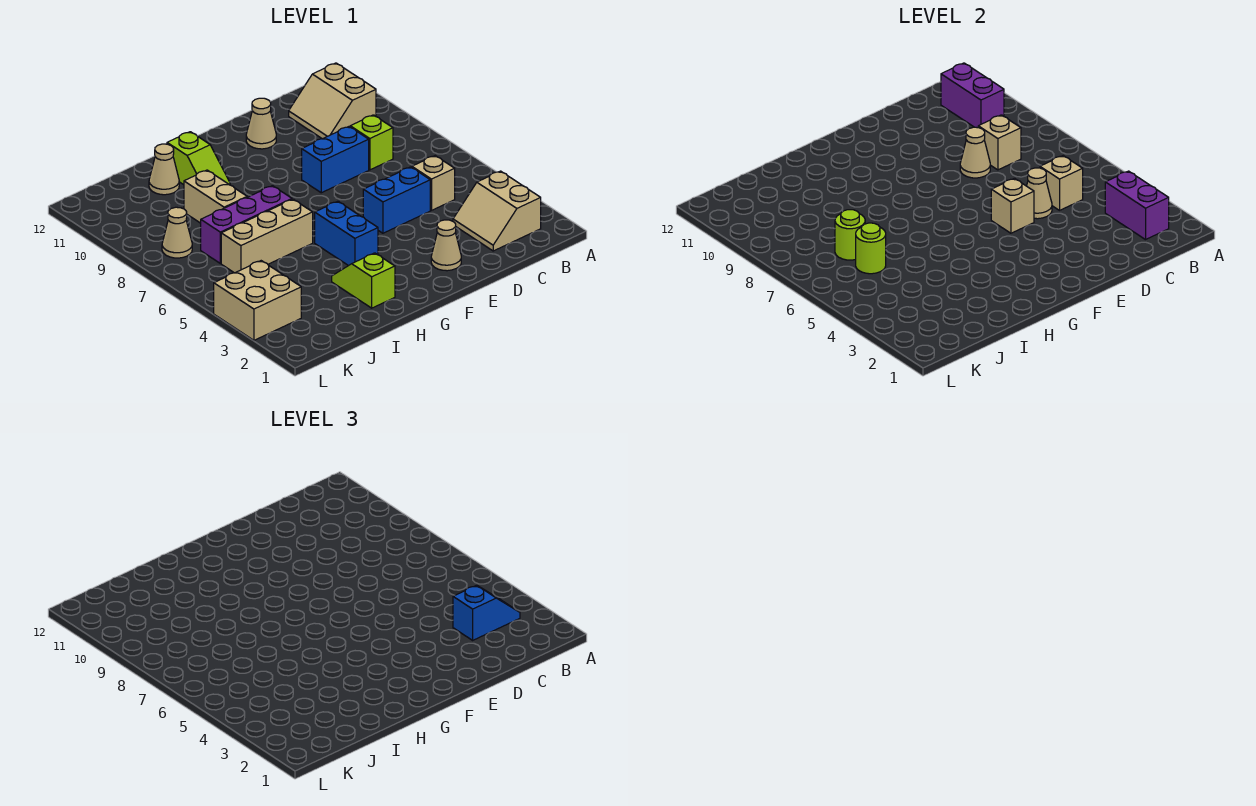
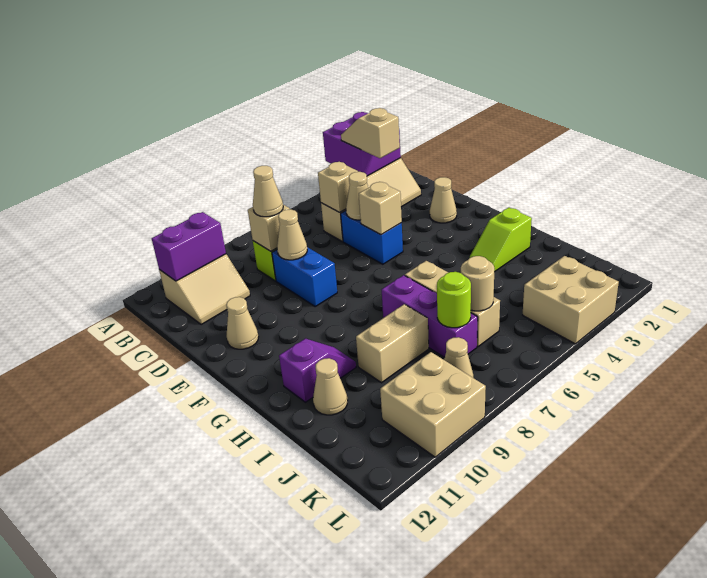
purple brick B2:B3 level 2 -> purple brick A2:B3 level 2
blue slope B3:C3 level 3 top C -> tan slope B3:C3 level 3 top C
none -> tan cone C8 level 3
blue brick G4:G5 level 1 -> none
lime slope H10:H11 level 1 top 11 -> purple slope H10:H11 level 1 top 11
lime round brick J6 level 2 -> tan round brick J6 level 2
none -> tan brick K9:L10 level 1

